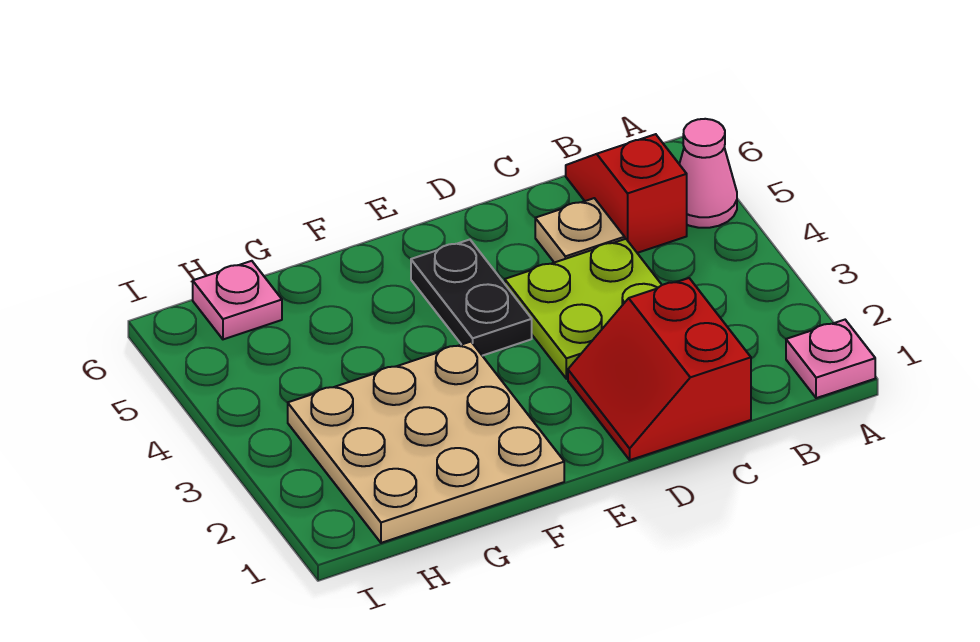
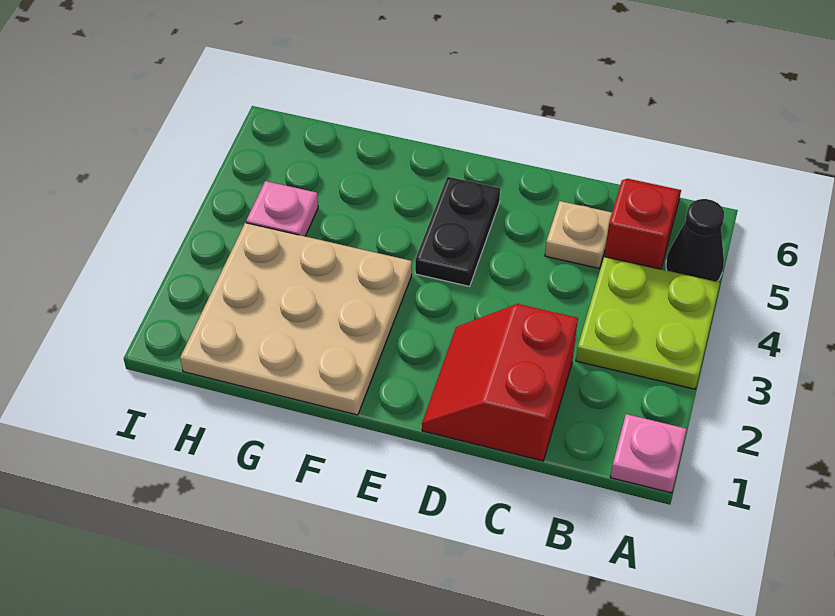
pink cone A5 level 1 -> black cone A5 level 1
lime plate C3:D4 level 1 -> lime plate A3:B4 level 1
pink plate H6 level 1 -> pink plate H4 level 1

